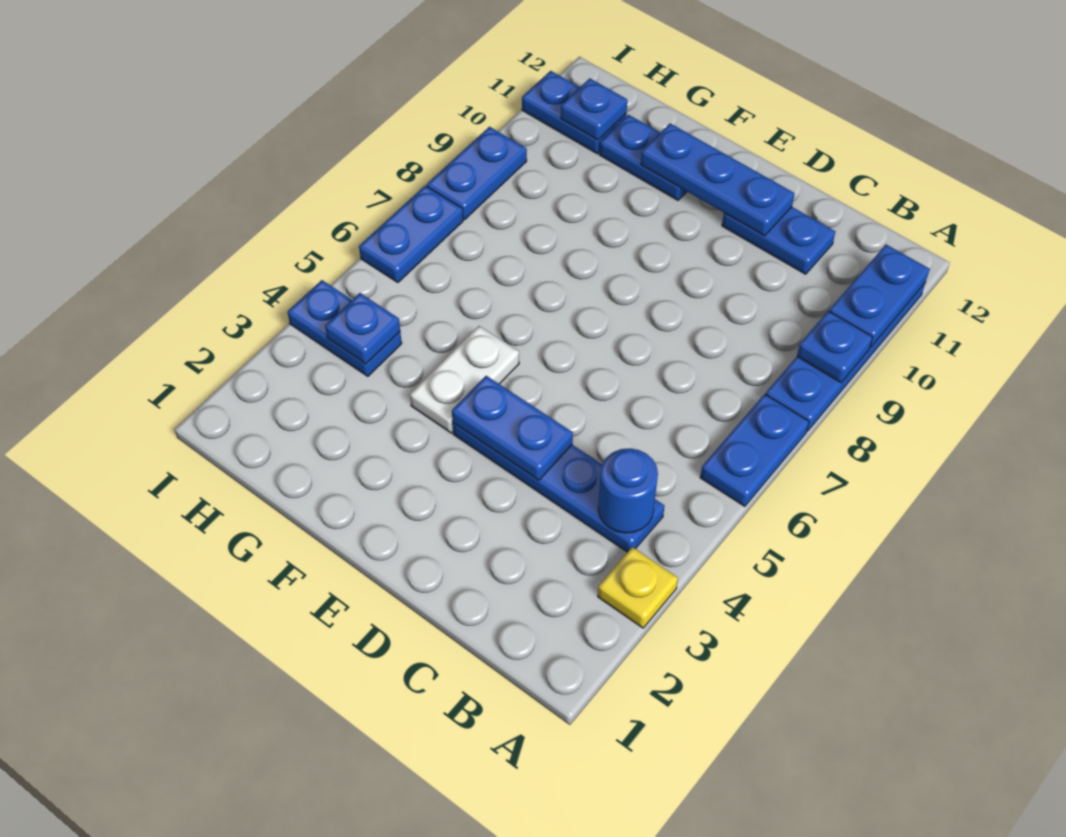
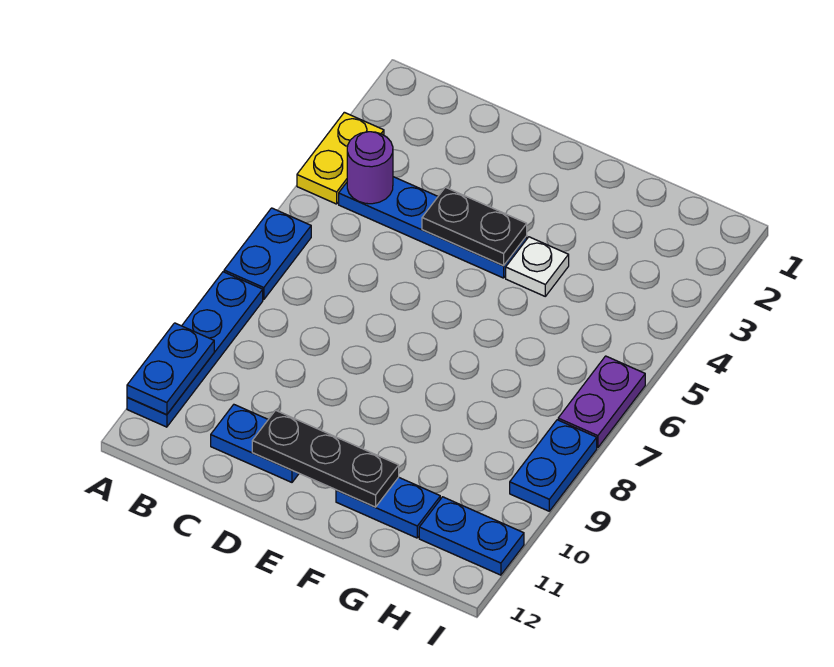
yellow plate A3 level 1 -> yellow plate A3:A4 level 1
blue plate A9 level 2 -> none
blue round brick B4 level 2 -> purple round brick B4 level 2
blue plate D4:E4 level 2 -> black plate D4:E4 level 2
blue plate D11:F11 level 2 -> black plate D11:F11 level 2
white plate F4:F5 level 1 -> white plate F4 level 1
blue plate H4:I4 level 1 -> none
blue plate H4 level 2 -> none
blue plate H11 level 2 -> none
blue plate I6:I7 level 1 -> purple plate I6:I7 level 1

